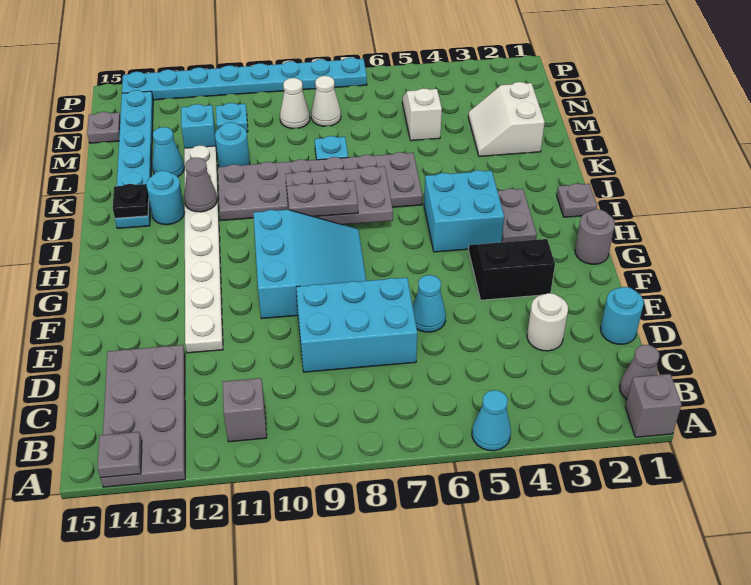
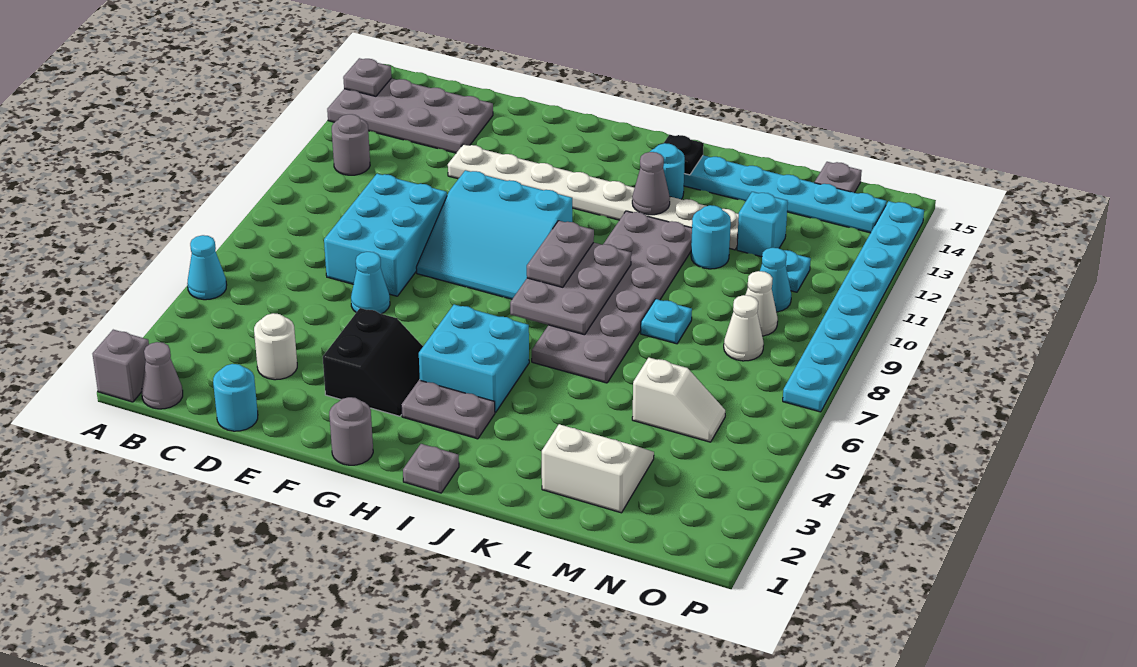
grey brick B11 level 1 -> grey round brick B11 level 1
cyan cone L13 level 1 -> cyan cone N10 level 1

